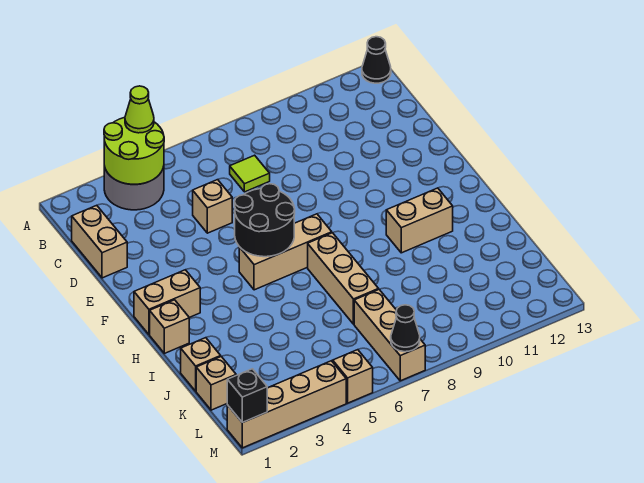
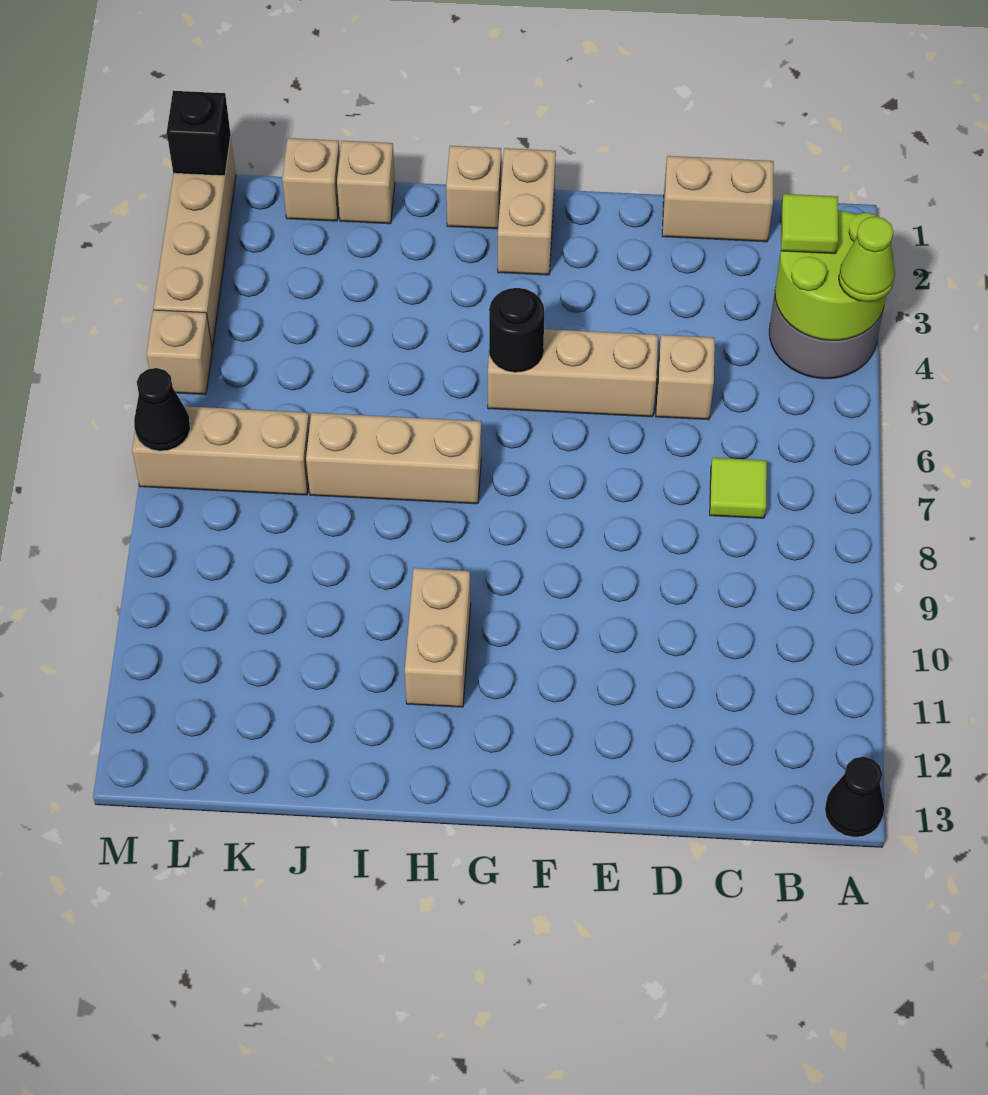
none -> lime tile B3 level 3
black round brick F5:G6 level 2 -> black round brick G5 level 2
tan brick G5:G7 level 1 -> tan brick E5:G5 level 1

